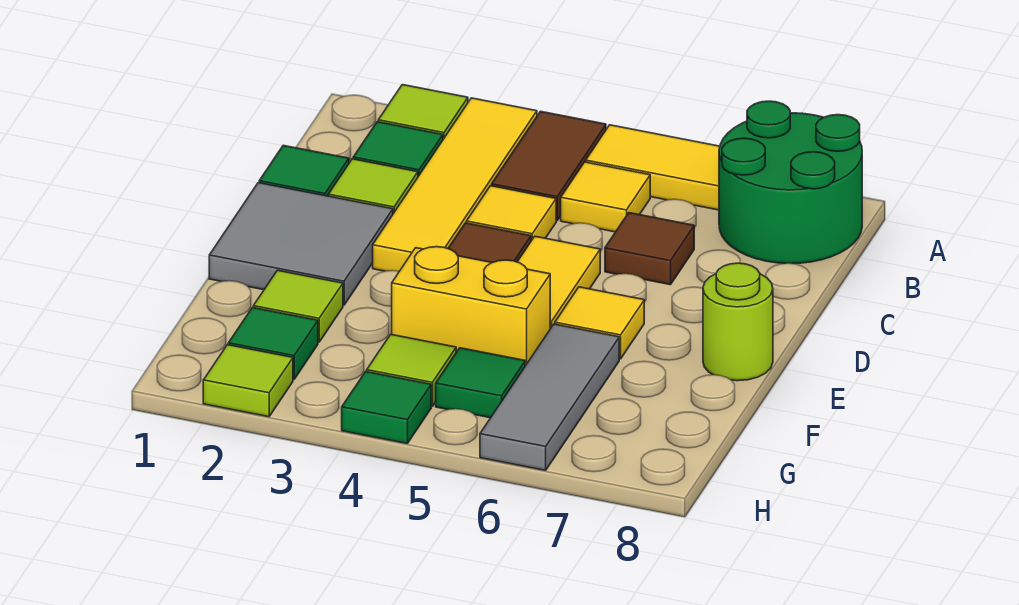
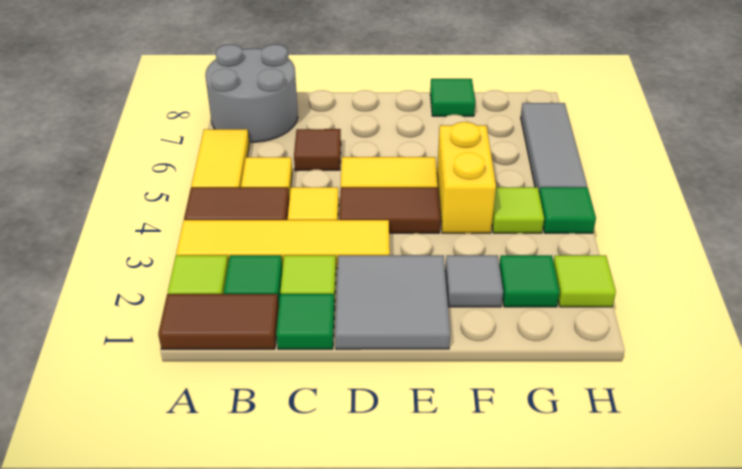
none -> brown tile A1:B1 level 1
green round brick A7:B8 level 1 -> grey round brick A7:B8 level 1
yellow tile E6 level 1 -> none
lime round brick E8 level 1 -> none
lime tile F2 level 1 -> grey tile F2 level 1
grey tile F6:H6 level 1 -> grey tile H5:H7 level 1
green tile G5 level 1 -> green tile F8 level 1

